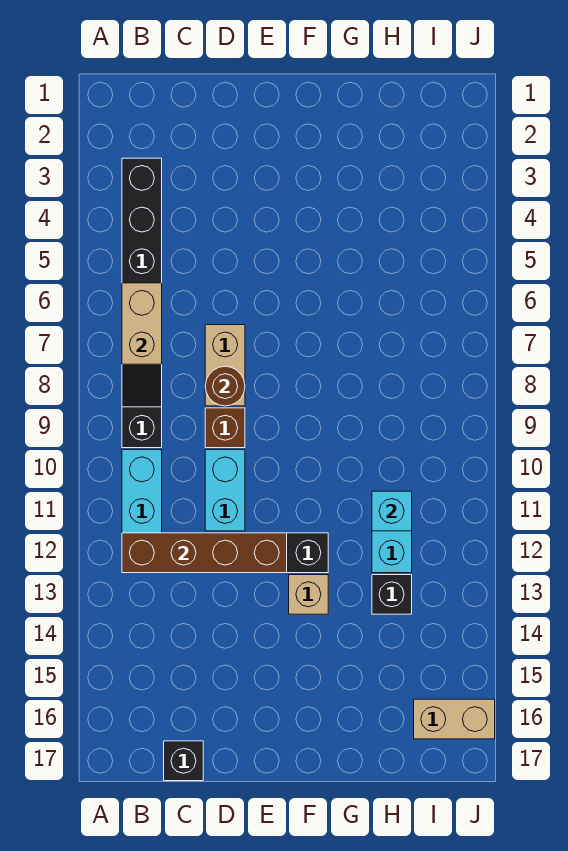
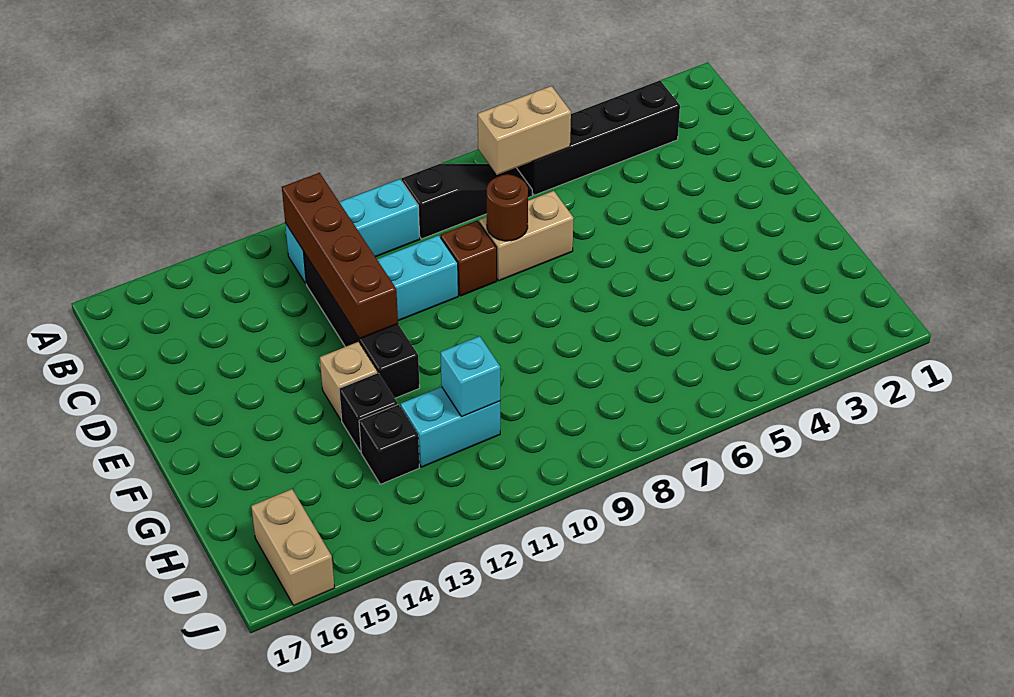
black brick C17 level 1 -> black brick G13 level 1

